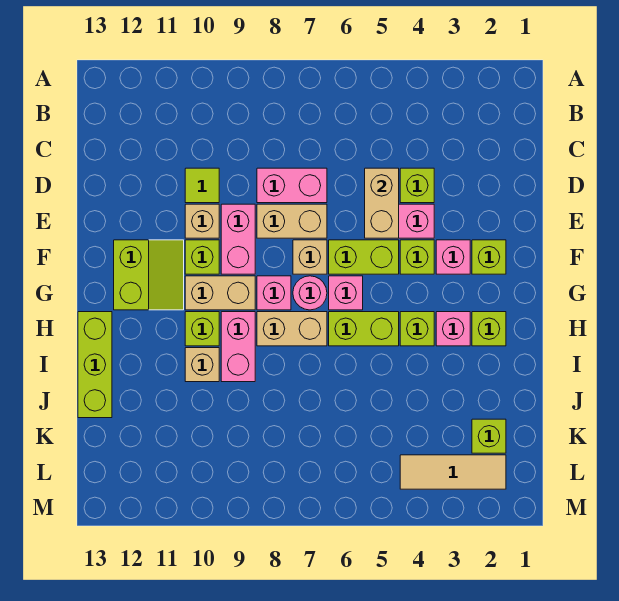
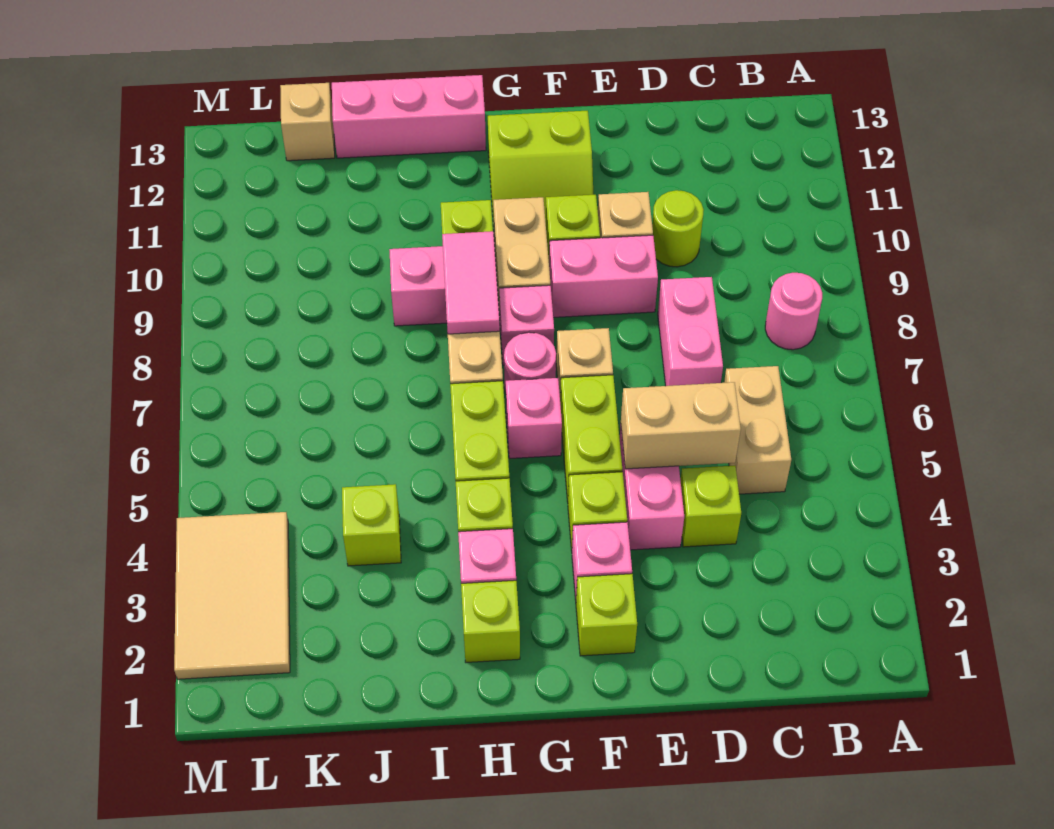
none -> pink round brick B8 level 1
lime tile D10 level 1 -> lime round brick D10 level 1
tan brick E7:E8 level 1 -> tan brick C5:C6 level 1
none -> pink tile H8:H9 level 2
lime brick H13:J13 level 1 -> pink brick H13:J13 level 1
tan brick I10 level 1 -> tan brick K13 level 1
lime brick K2 level 1 -> lime brick J4 level 1
tan tile L2:L4 level 1 -> tan tile L2:M4 level 1

